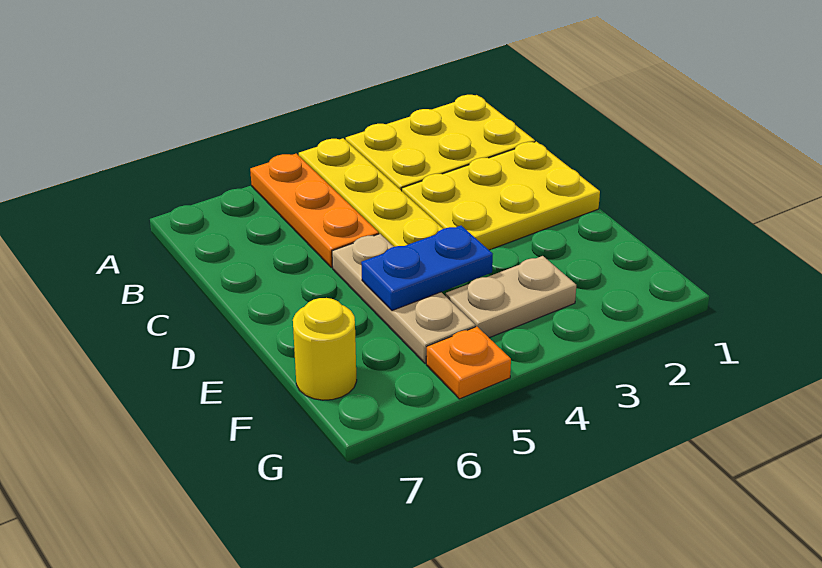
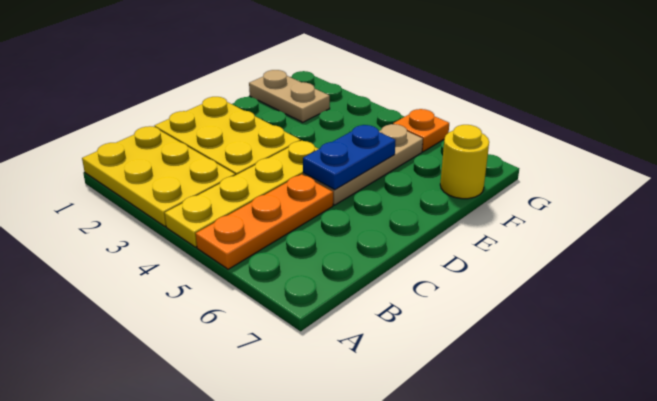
blue plate E4:E5 level 2 -> blue plate D5:E5 level 2
tan plate F3:F4 level 1 -> tan plate F1:F2 level 1

